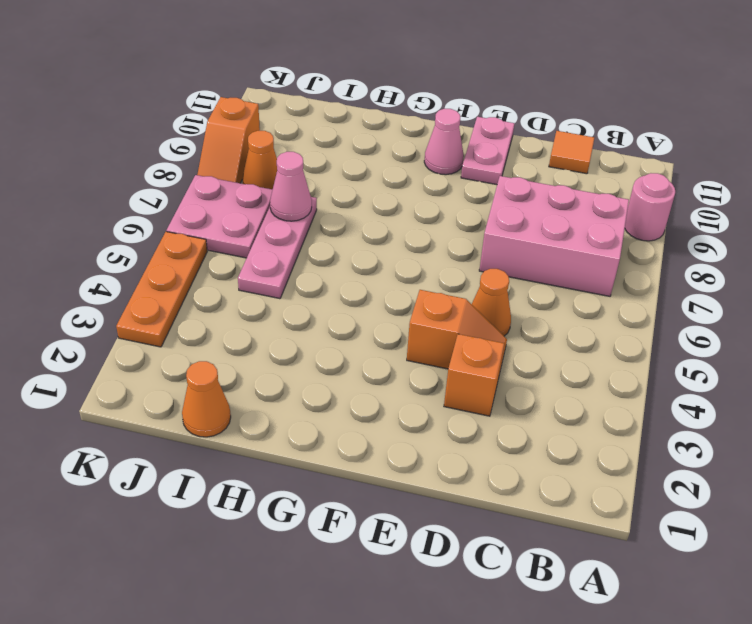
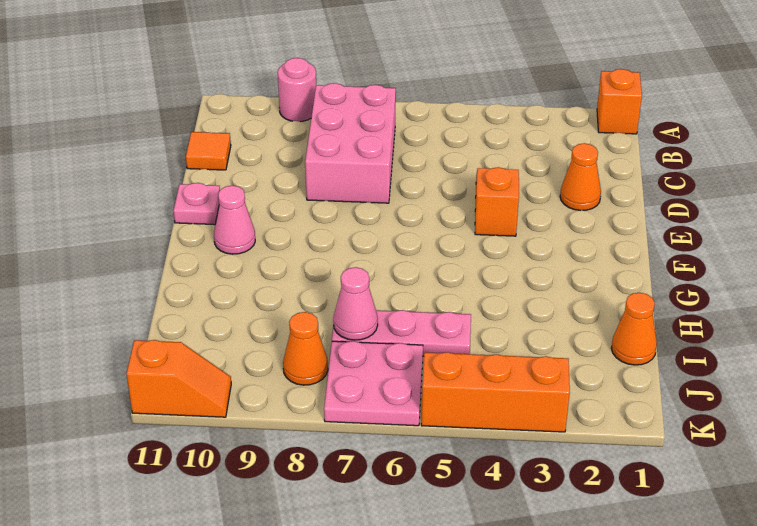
orange brick D3 level 1 -> orange brick A1 level 1
orange cone D5 level 1 -> orange cone D2 level 1
pink plate E10:E11 level 1 -> pink plate E11 level 1
orange plate K3:K5 level 1 -> orange brick K3:K5 level 1
orange slope K8:K9 level 1 top 9 -> orange slope K10:K11 level 1 top 11

